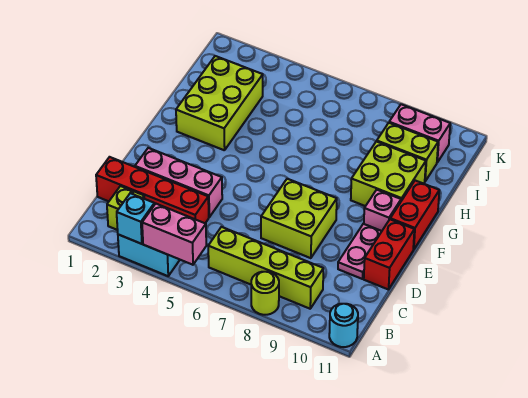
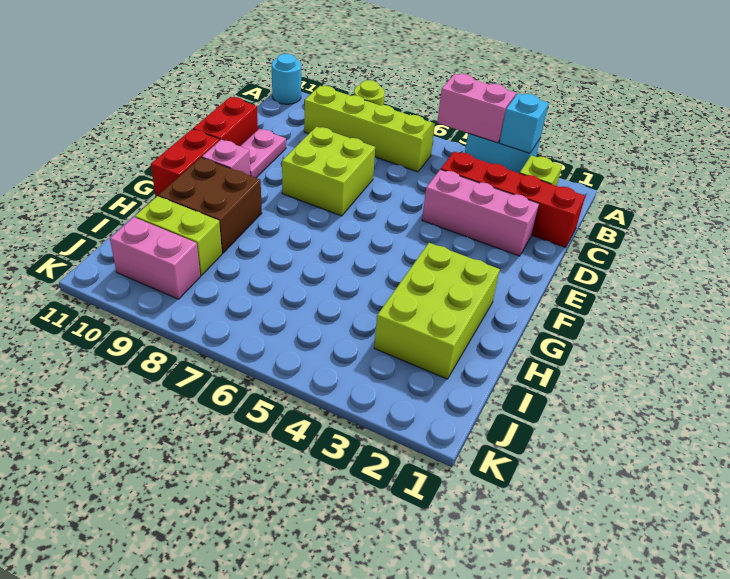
lime brick G9:H10 level 1 -> brown brick G9:H10 level 1

